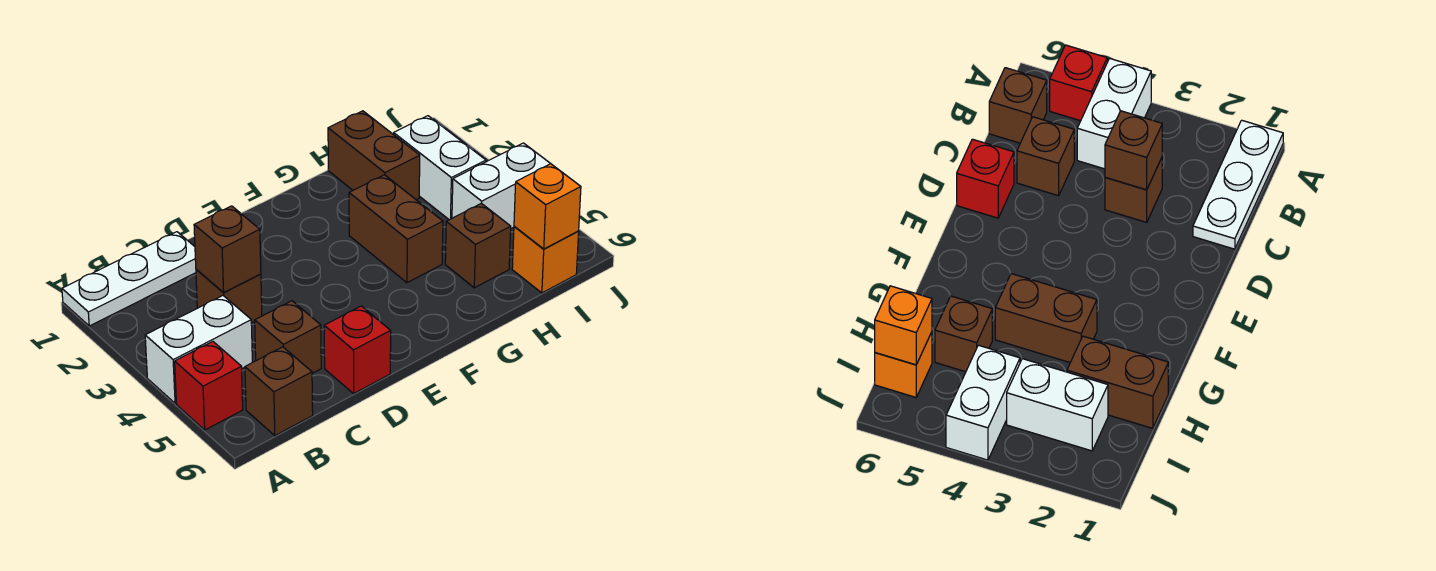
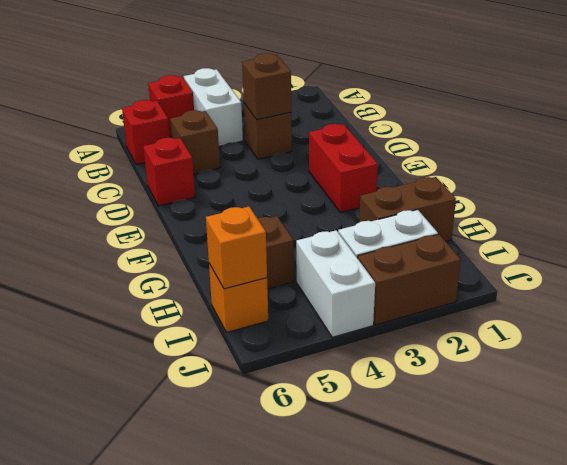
white plate A1:C1 level 1 -> none
brown brick B6 level 1 -> red brick B6 level 1
none -> red brick E2:F2 level 1
brown brick G3:G4 level 1 -> brown brick J2:J3 level 1

